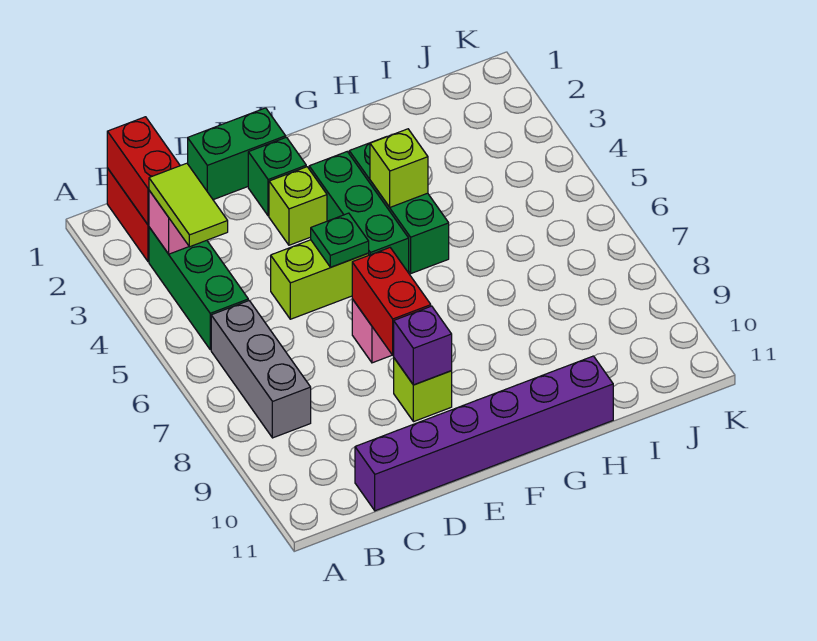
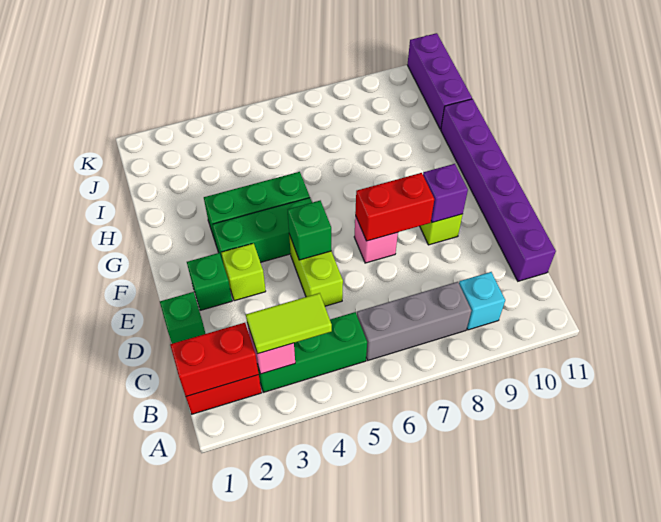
none -> cyan brick B9 level 1
green brick D1:E1 level 1 -> green brick D1 level 1
green plate E5 level 2 -> green brick E5 level 2
lime brick G4 level 2 -> none
none -> purple brick I11:K11 level 1

